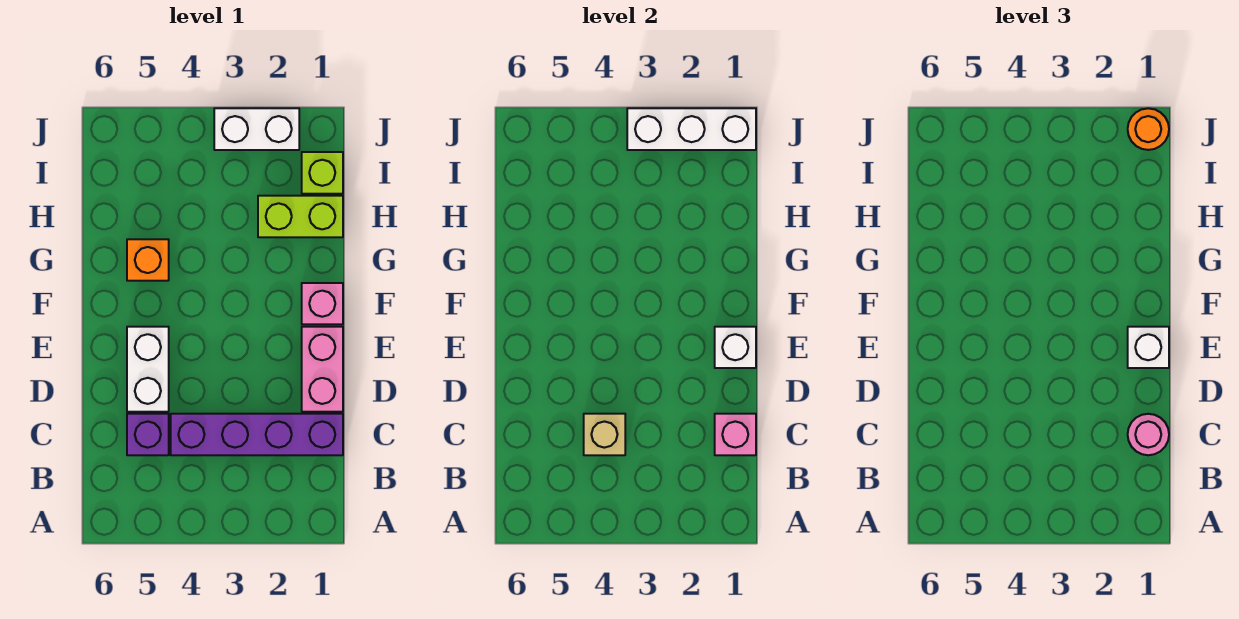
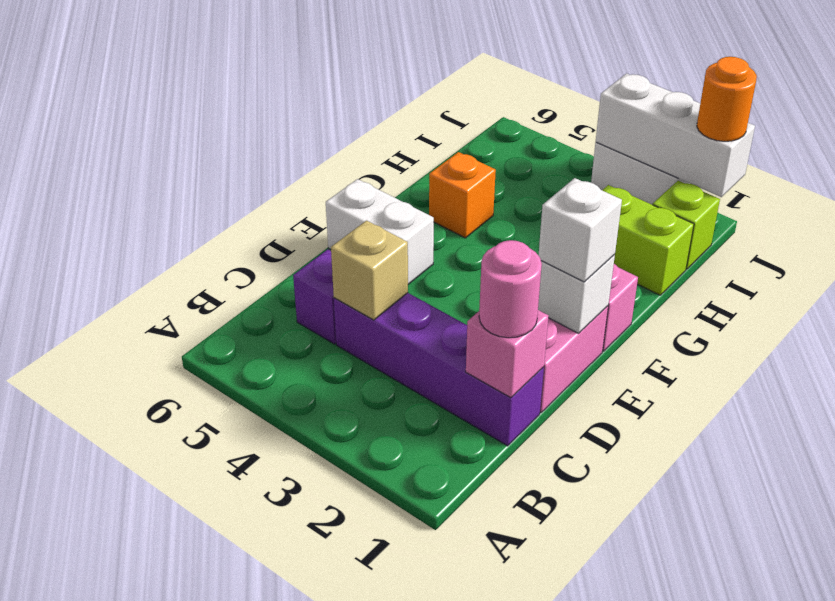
white brick D5:E5 level 1 -> white brick E5:E6 level 1

